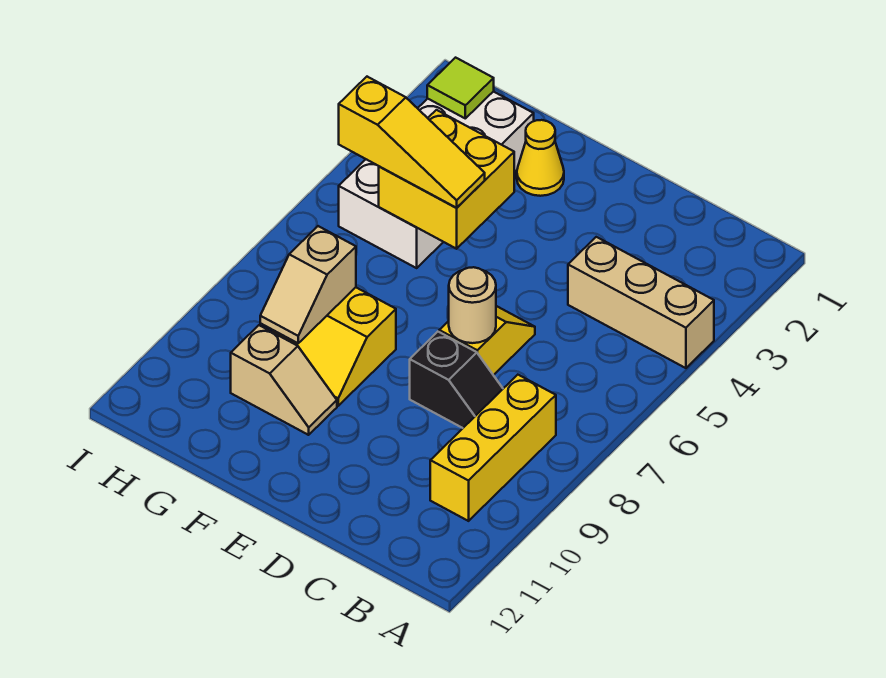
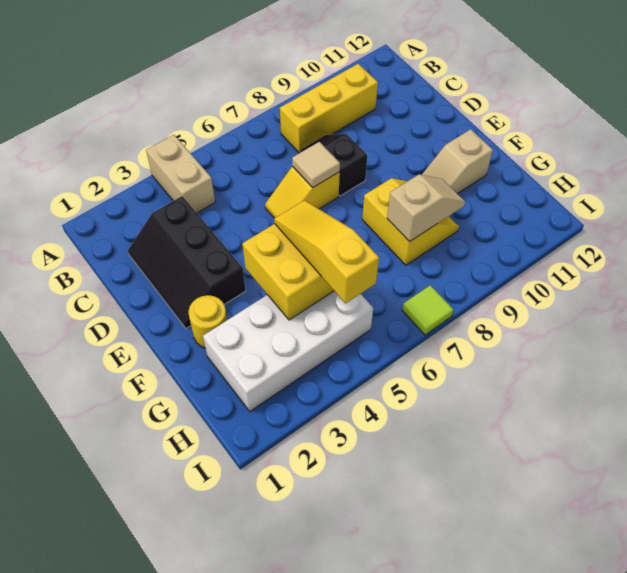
tan brick A4:C4 level 1 -> tan brick A4:B4 level 1
none -> black slope C2:E3 level 1 top 3
tan round brick D7 level 2 -> tan tile D7 level 2
yellow cone F2 level 1 -> yellow round brick F2 level 1
tan slope F10:G10 level 1 top G -> tan slope F10:F11 level 1 top 11
lime tile H2 level 2 -> lime tile I7 level 1

